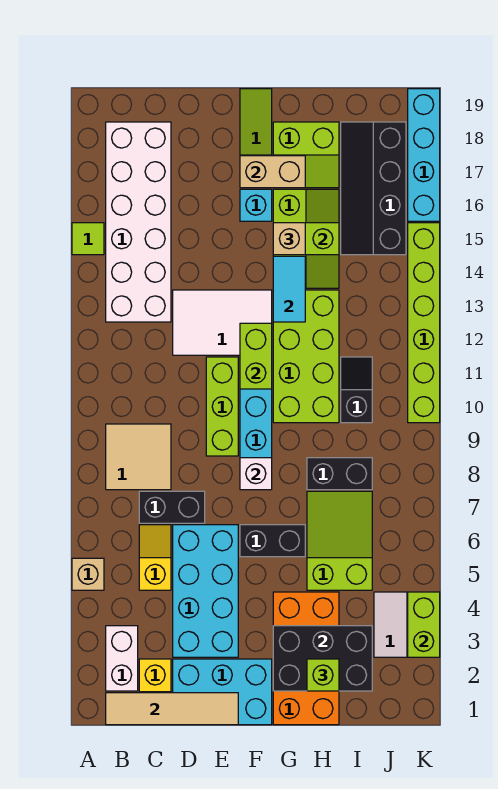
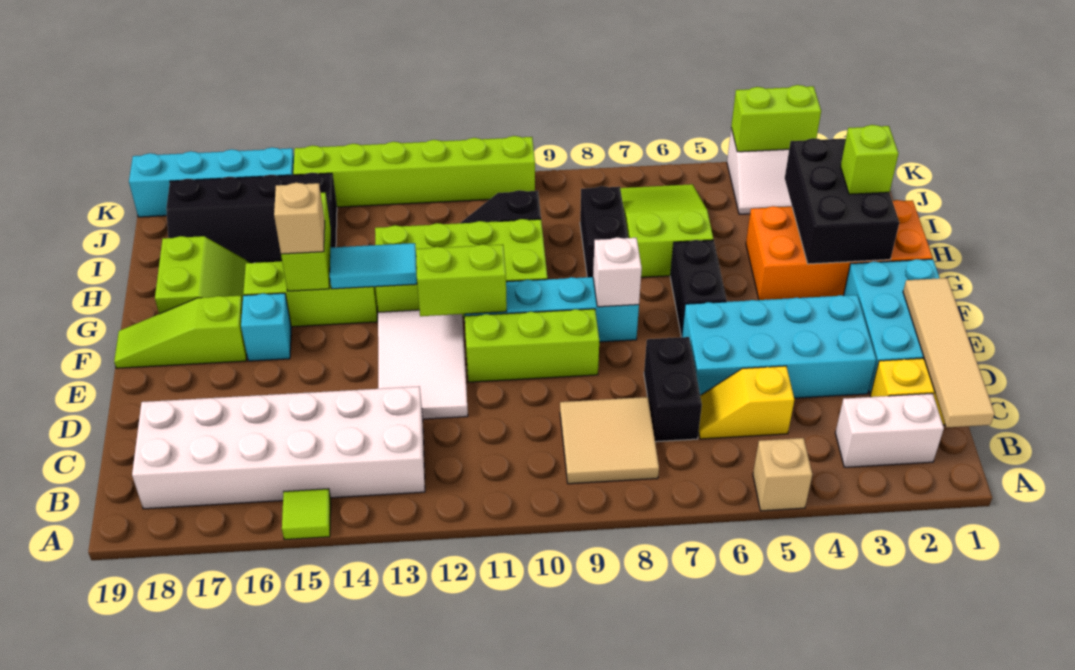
tan brick F17:G17 level 2 -> none
lime slope H5:I7 level 1 top 5 -> lime slope H6:J7 level 1 top H

